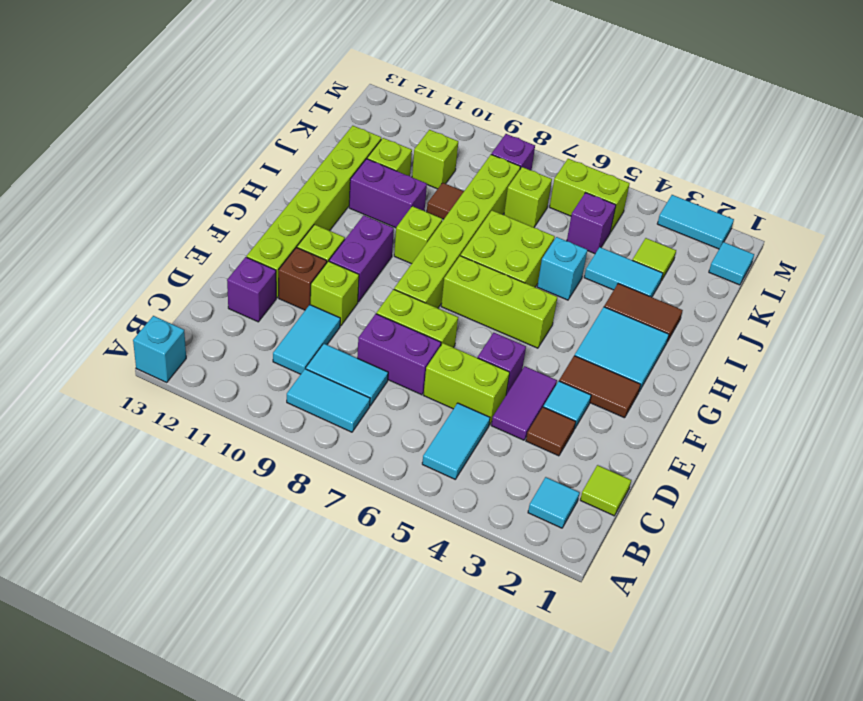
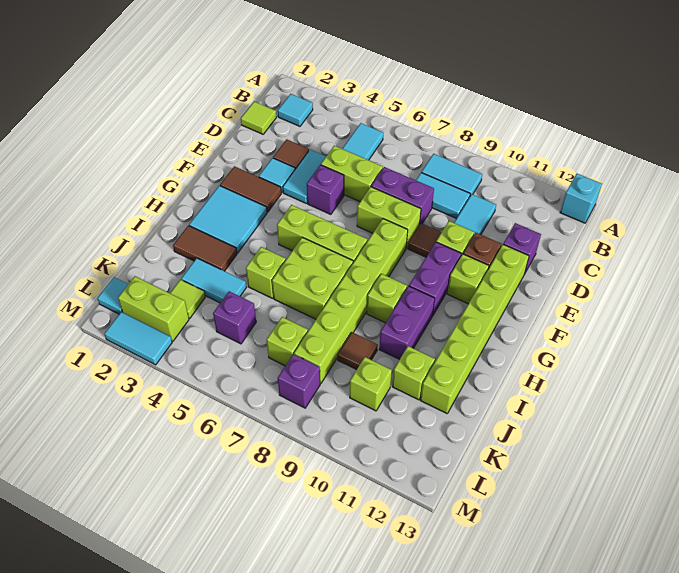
purple tile D4:E4 level 1 -> cyan tile D4:E4 level 1
none -> brown tile E9 level 1
cyan brick I5 level 1 -> lime brick I5 level 1
purple brick I10:I11 level 1 -> purple brick H10:I10 level 1
lime brick L5:L6 level 1 -> lime brick L2:L3 level 1

